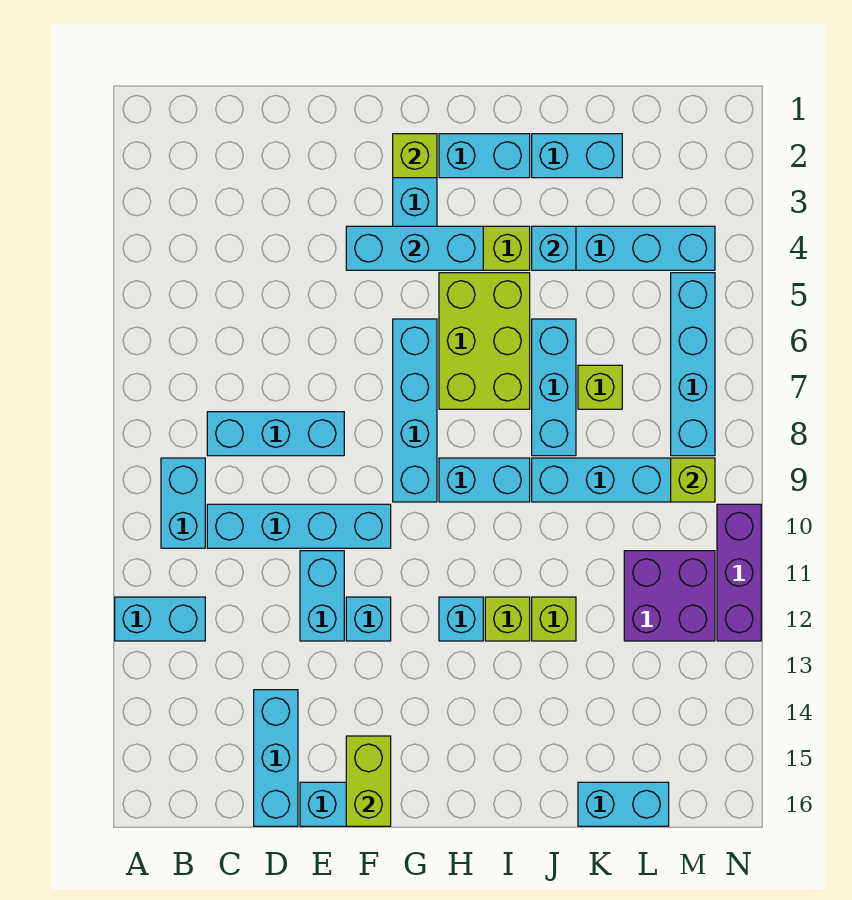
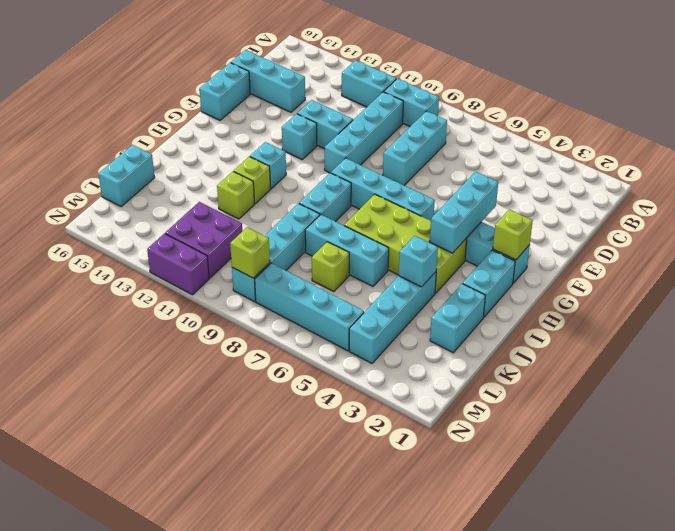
cyan brick A12:B12 level 1 -> cyan brick B11:B12 level 1
lime brick F15:F16 level 2 -> none
purple brick N10:N12 level 1 -> purple brick N11:N12 level 1

